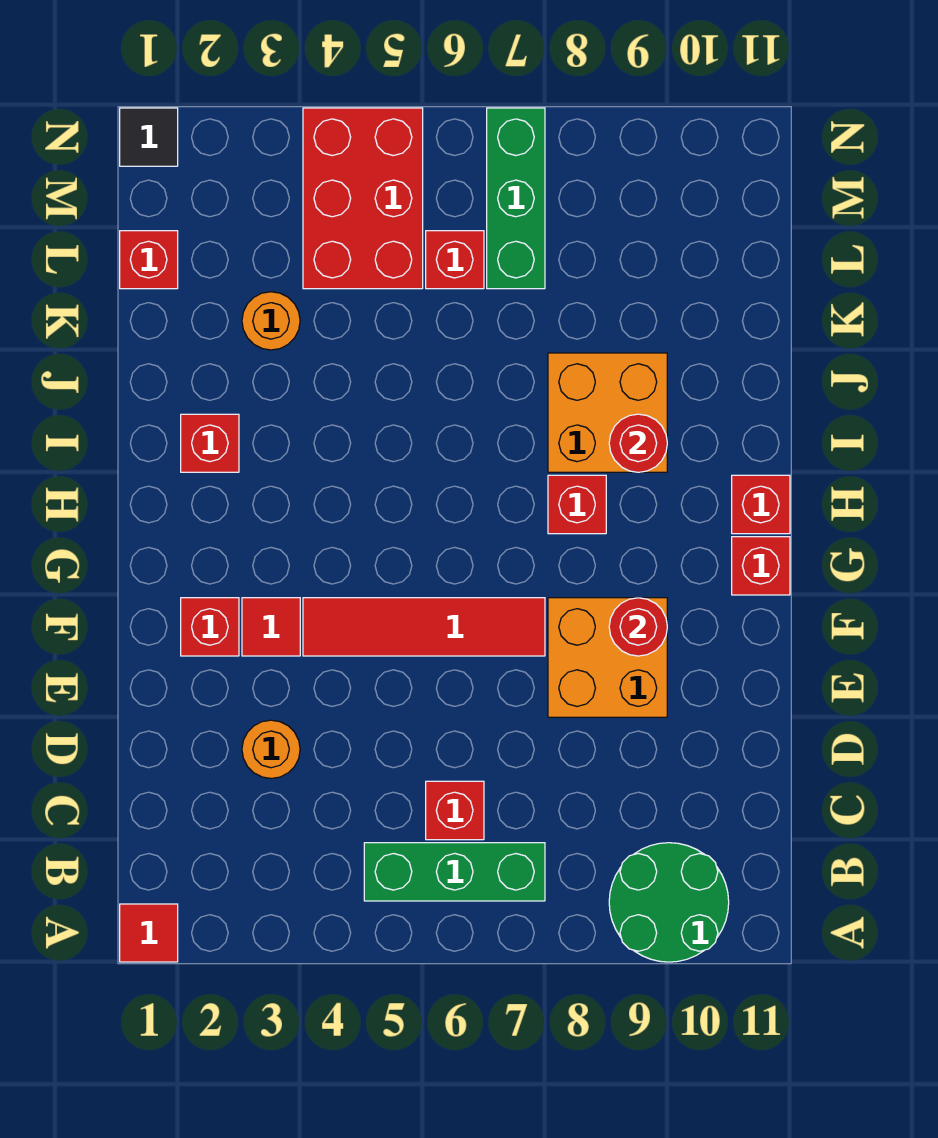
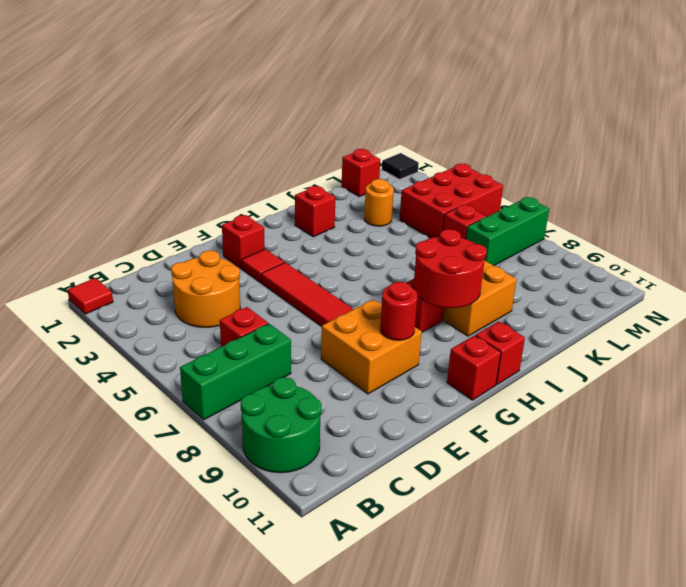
green brick B5:B7 level 1 -> green brick A7:C7 level 1
orange round brick D3 level 1 -> orange round brick C3:D4 level 1
red round brick I9 level 2 -> red round brick H8:I9 level 2

